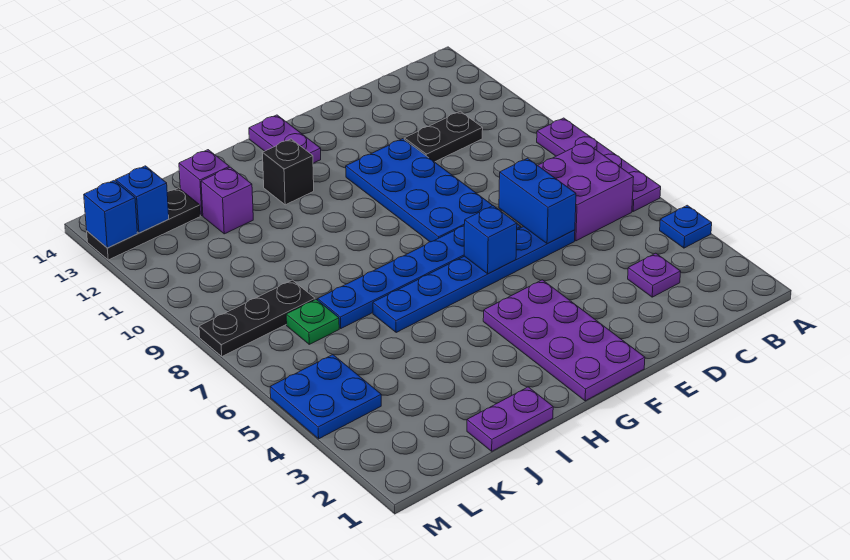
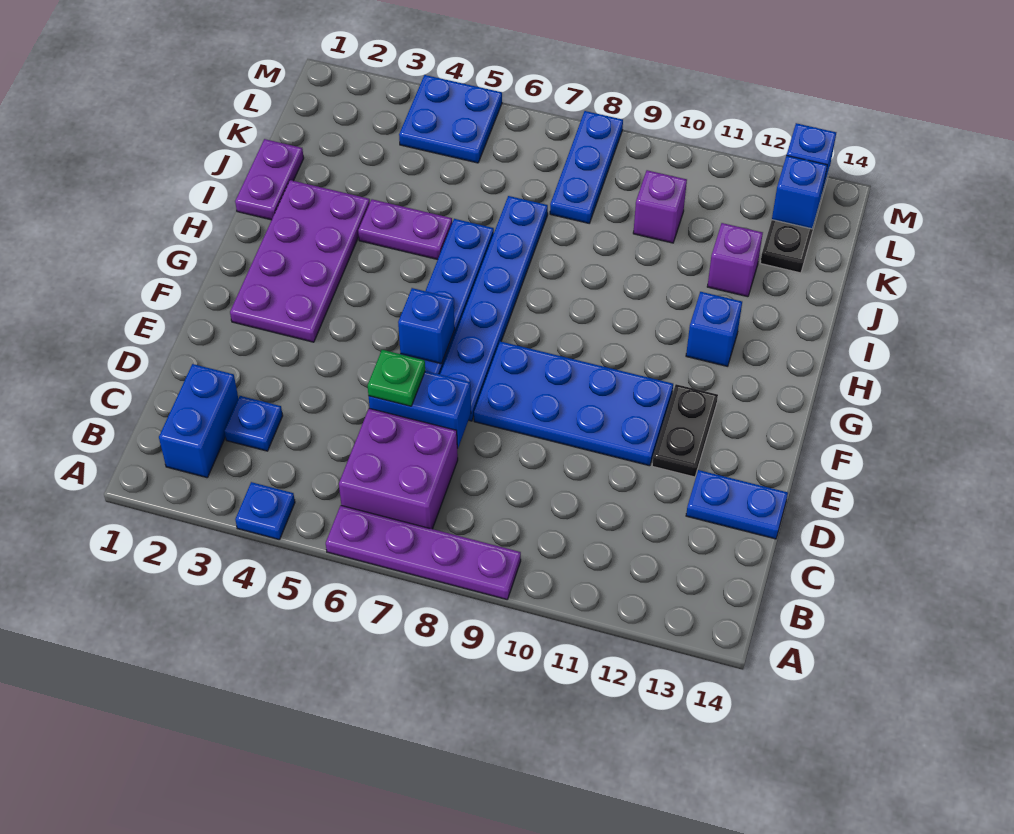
none -> blue brick B2:C2 level 1
purple plate C3 level 1 -> blue plate C3 level 1
black plate C11:D11 level 1 -> black plate E12:F12 level 1
none -> blue plate D13:D14 level 1
purple plate F1:G4 level 1 -> purple plate F2:I3 level 1
purple plate G13:G14 level 1 -> purple plate I4:I5 level 1
black brick H12 level 1 -> blue brick H12 level 1
purple brick J13 level 1 -> purple brick K10 level 1
green plate K7 level 1 -> green plate D6 level 3
black plate K8:M8 level 1 -> blue plate K8:M8 level 1

